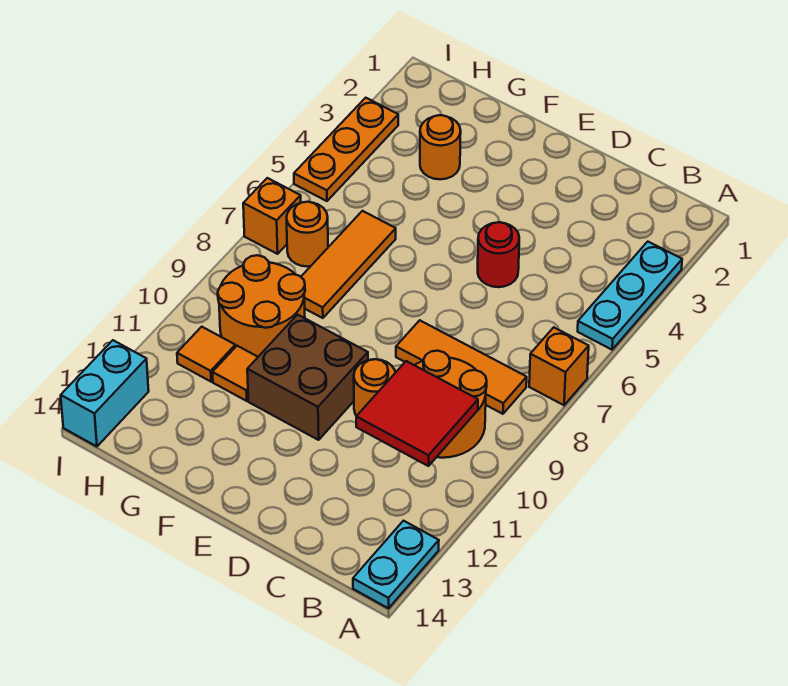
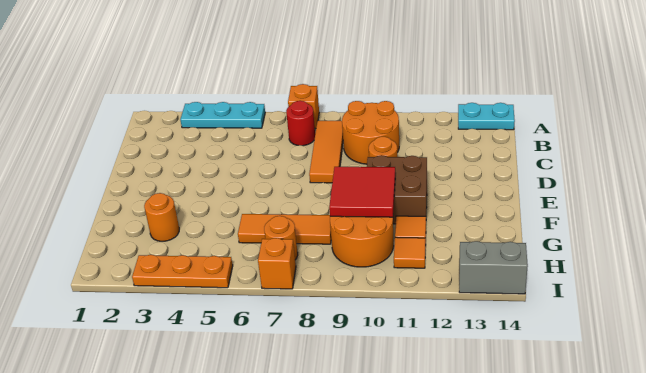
red tile B10:C11 level 2 -> red tile F9:G10 level 2
red round brick D5 level 1 -> red round brick B7 level 1
cyan brick I13:I14 level 1 -> grey brick I13:I14 level 1

